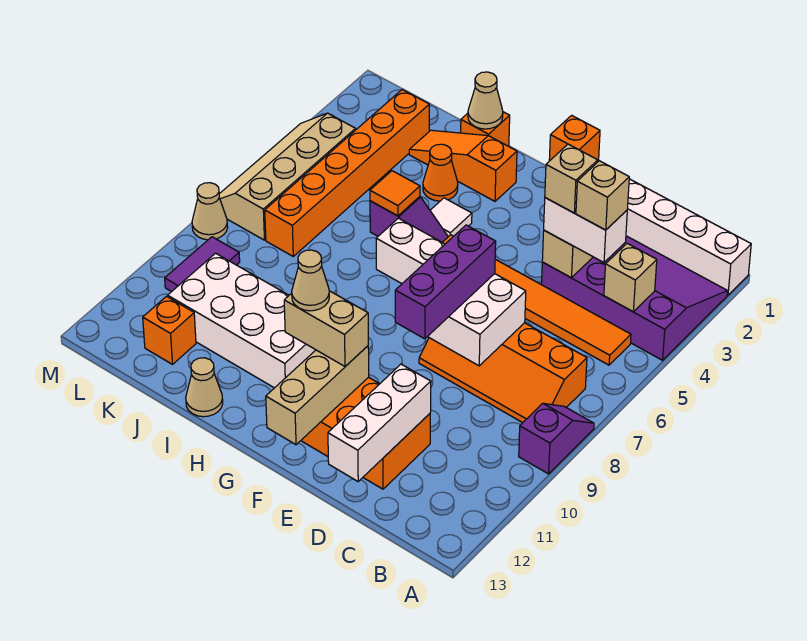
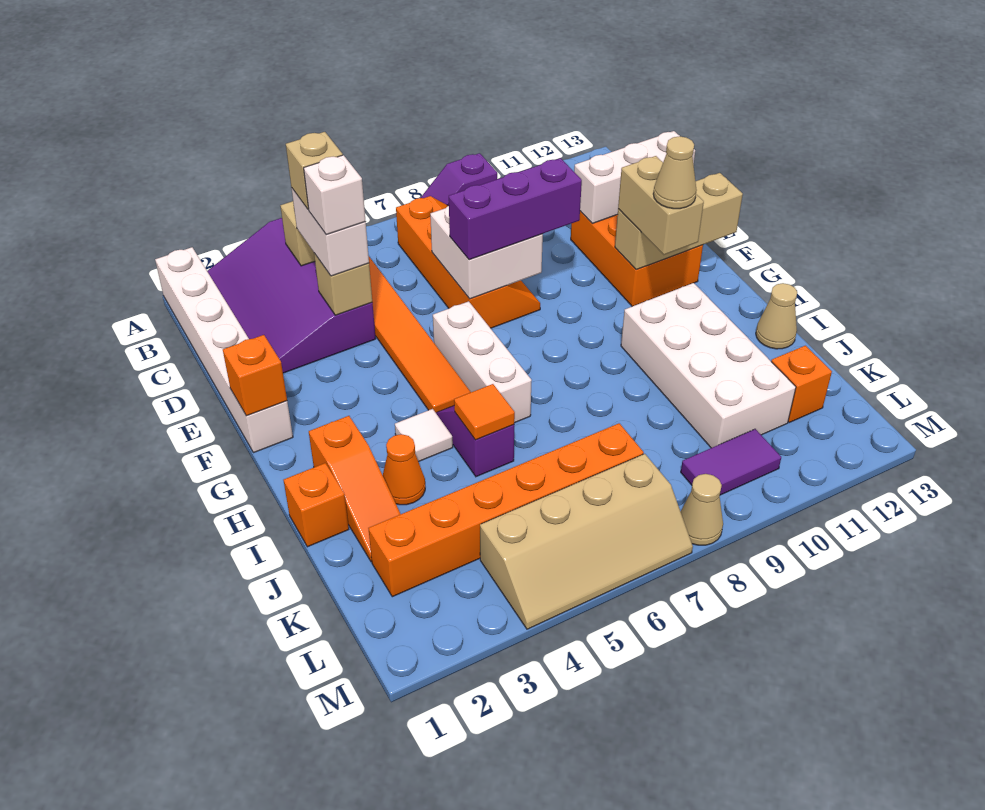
tan brick D4 level 4 -> white brick D4 level 4
tan cone I1 level 2 -> none

